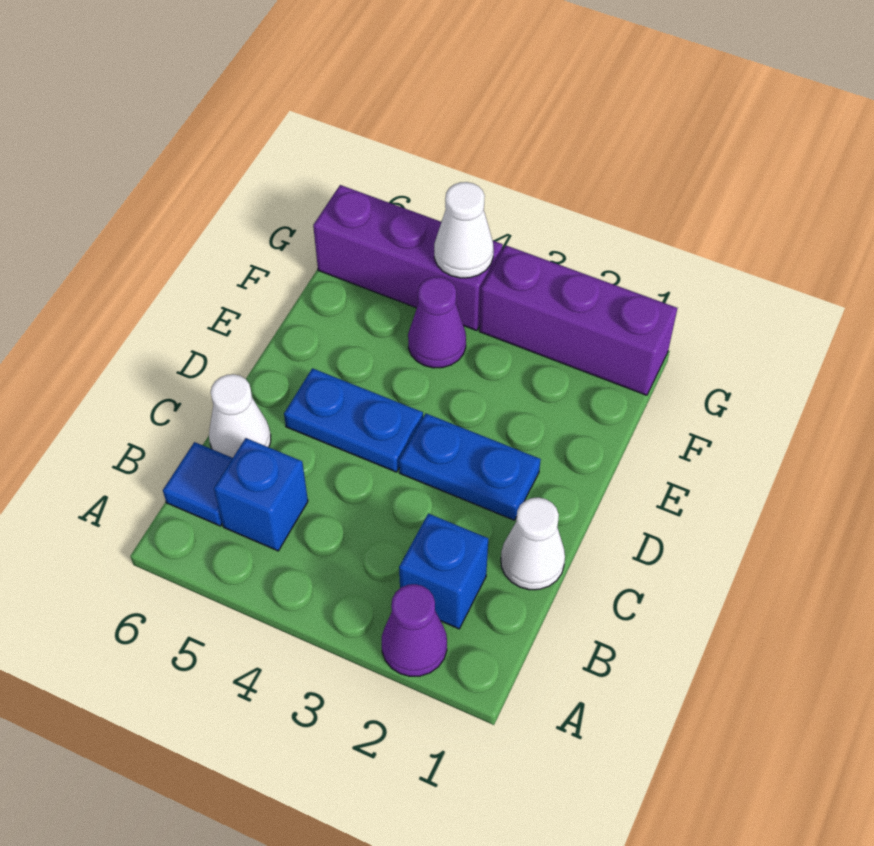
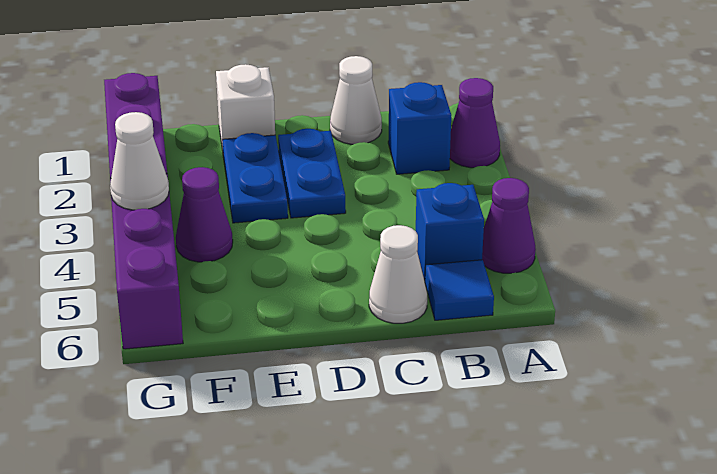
none -> purple cone A5 level 1
blue plate D4:D5 level 1 -> blue plate E2:E3 level 1
none -> white brick E1 level 1

